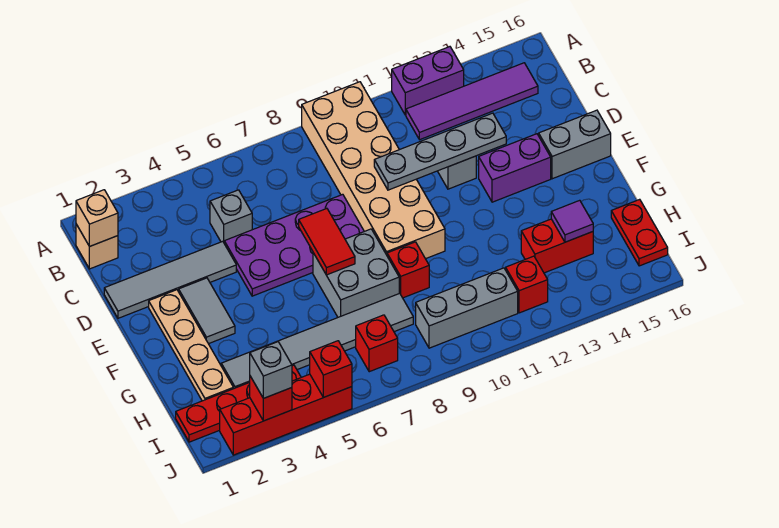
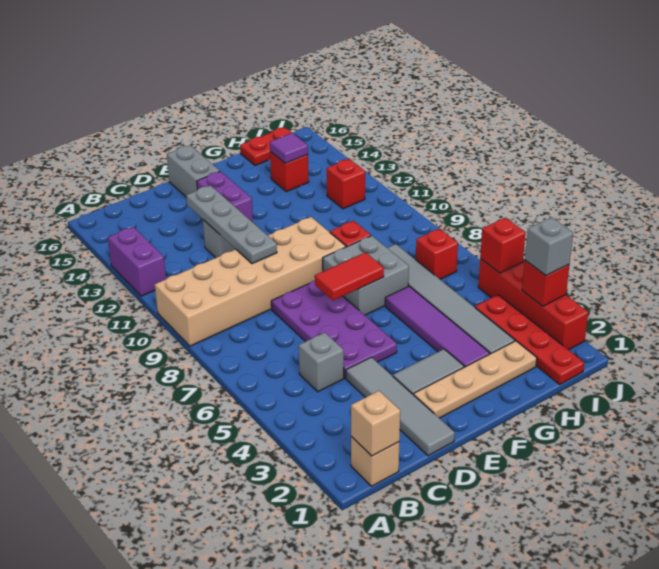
purple tile B12:B15 level 1 -> purple tile G3:G6 level 1
red brick H13:H14 level 1 -> red brick H14 level 1
grey brick I9:I11 level 1 -> none

